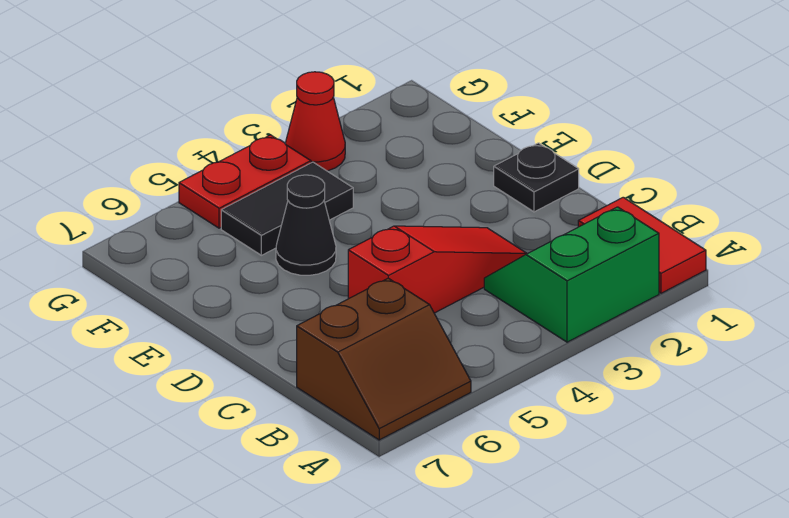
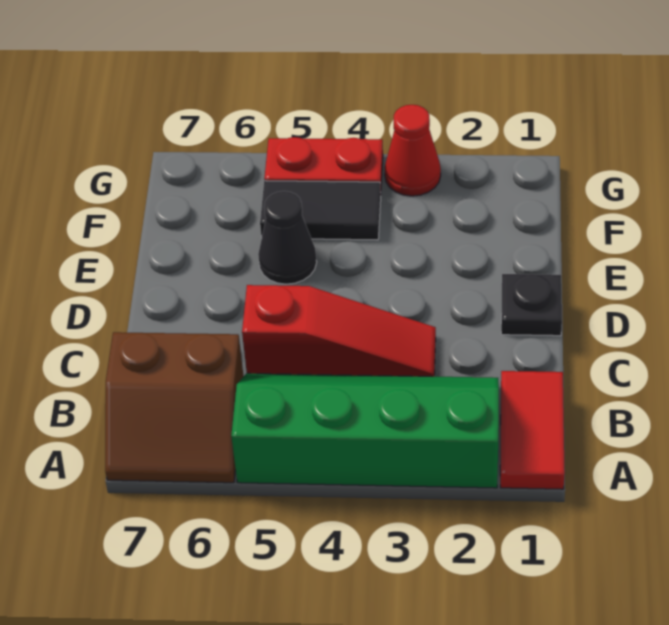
green slope A2:B3 level 1 top A -> green slope A2:B5 level 1 top A

